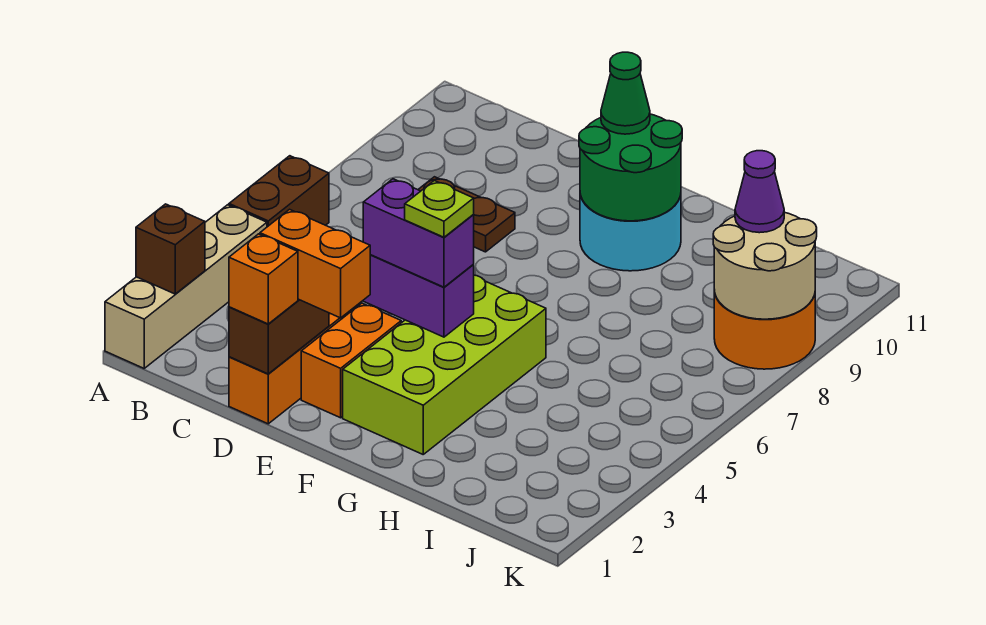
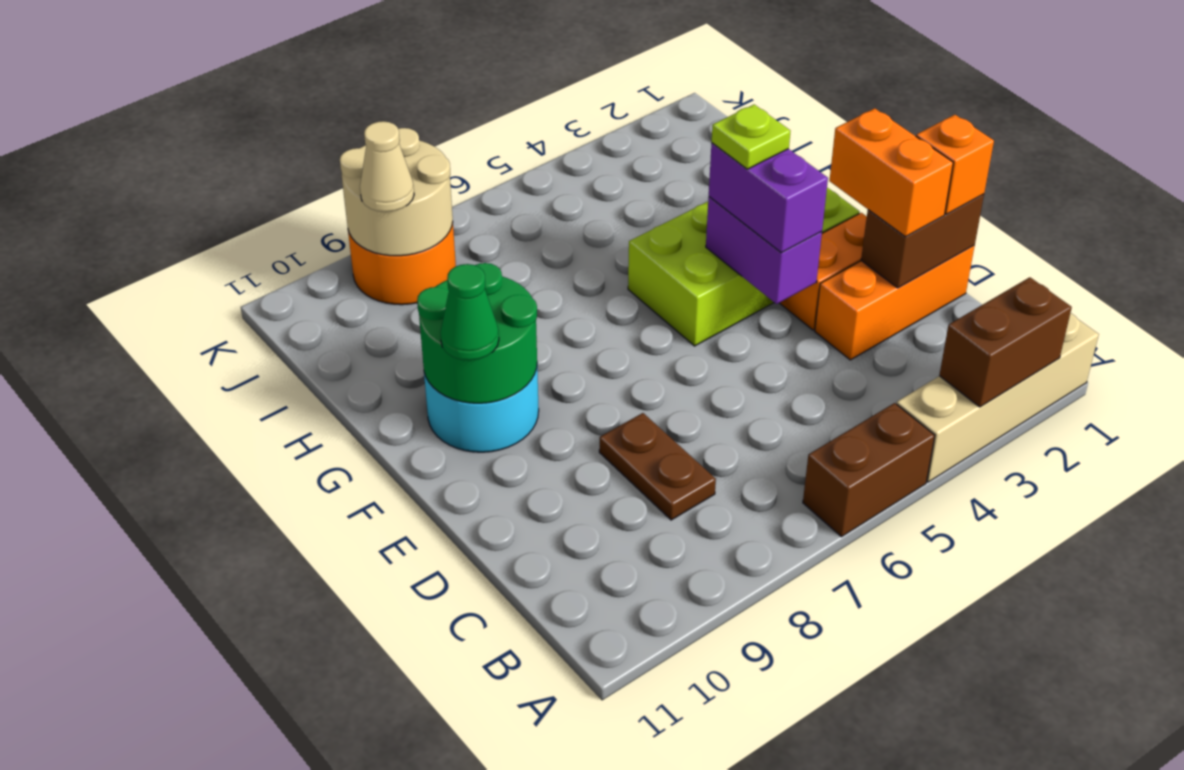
brown brick A2 level 2 -> brown brick A2:A3 level 2
purple cone J9 level 3 -> tan cone J9 level 3

